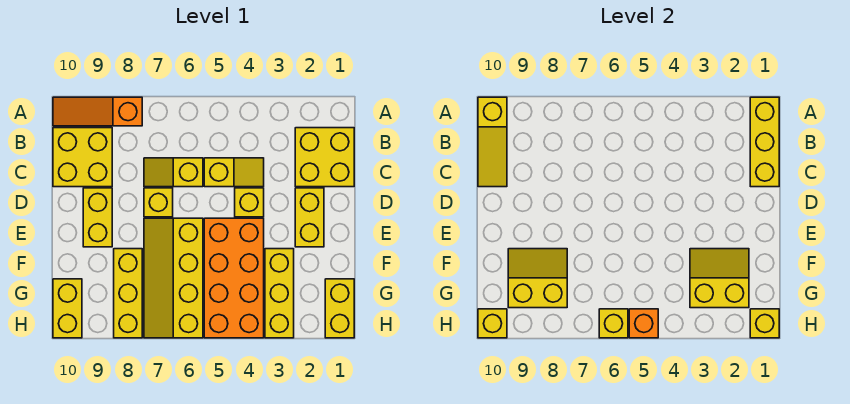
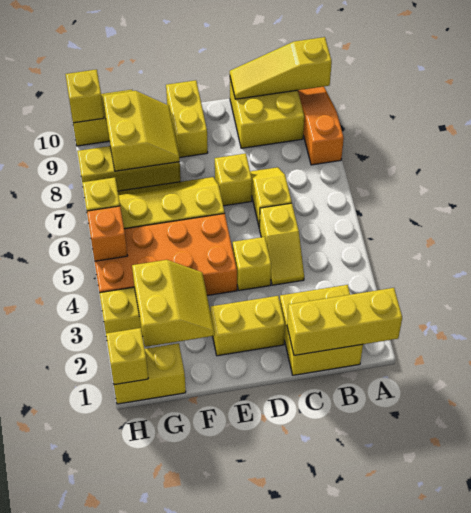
yellow brick D9:E9 level 1 -> yellow brick E9:E10 level 1

